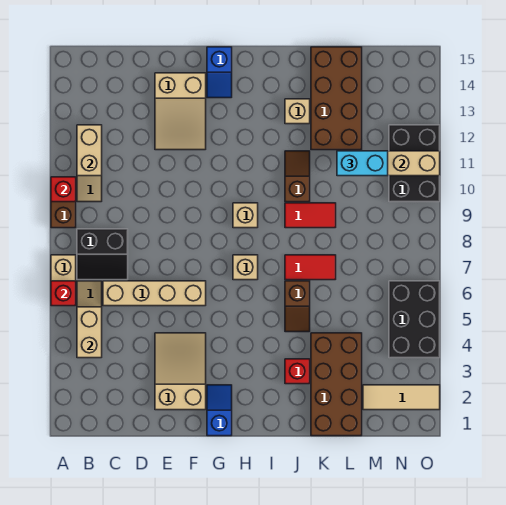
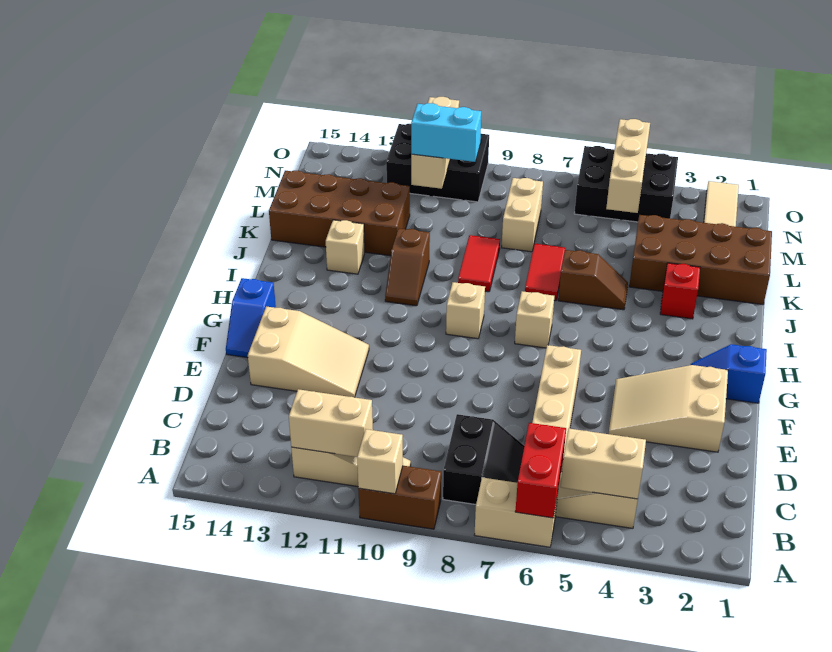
red brick A6 level 2 -> red brick A6:B6 level 2
red brick A10 level 2 -> tan brick A10 level 2
blue slope G14:G15 level 1 top 15 -> blue slope F15:G15 level 1 top G
brown slope J10:J11 level 1 top 10 -> brown slope I11:J11 level 1 top J
none -> tan brick L8:M8 level 1
cyan brick L11:M11 level 3 -> cyan brick M10:M11 level 3
none -> tan brick M5:O5 level 2

